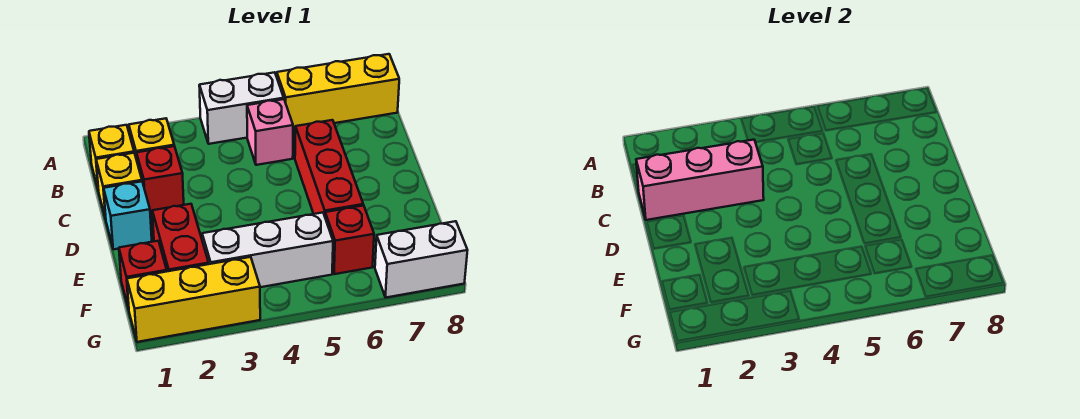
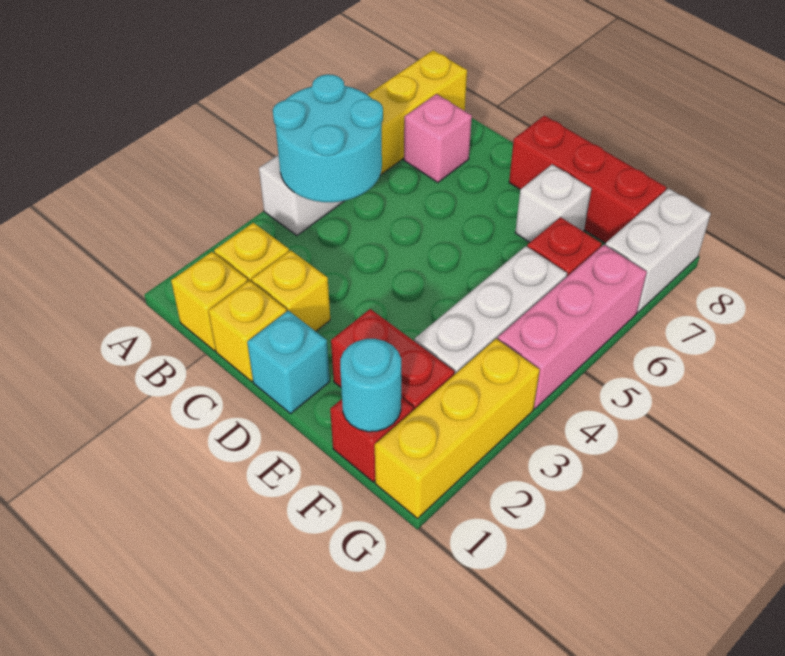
none -> cyan round brick A4:B5 level 2
pink brick B5 level 1 -> pink brick B7 level 1
pink brick C1:C3 level 2 -> pink brick G4:G6 level 1
red brick C2 level 1 -> yellow brick C2 level 1
red brick C6:E6 level 1 -> red brick D8:F8 level 1
none -> white brick E7 level 1
none -> cyan round brick F1 level 2

